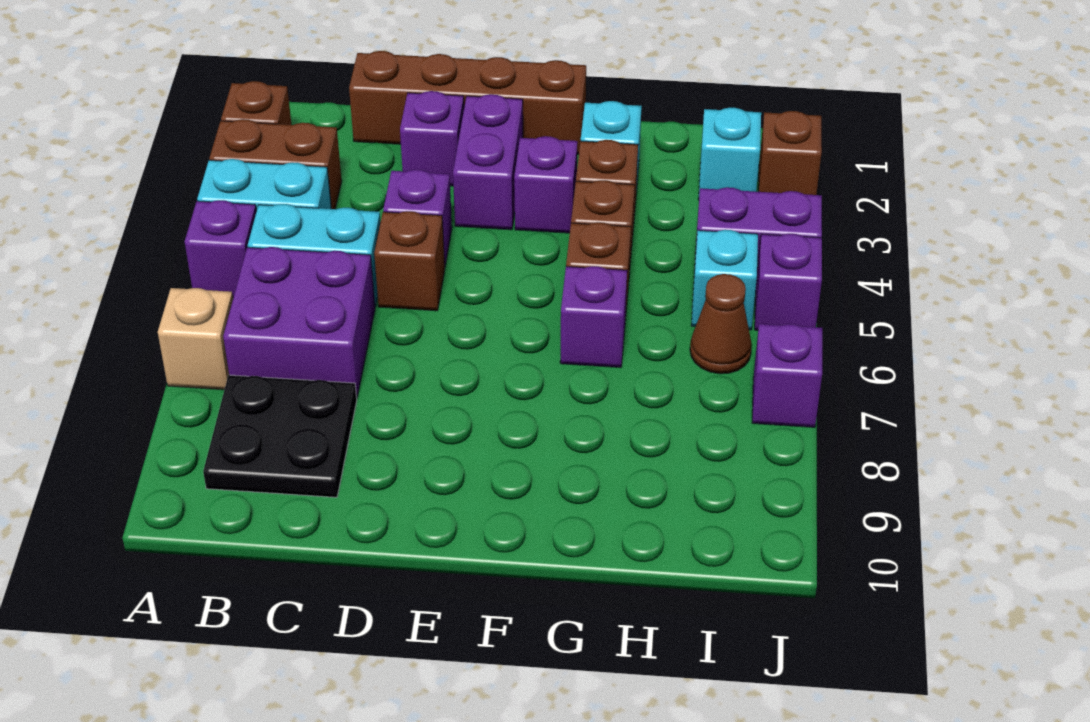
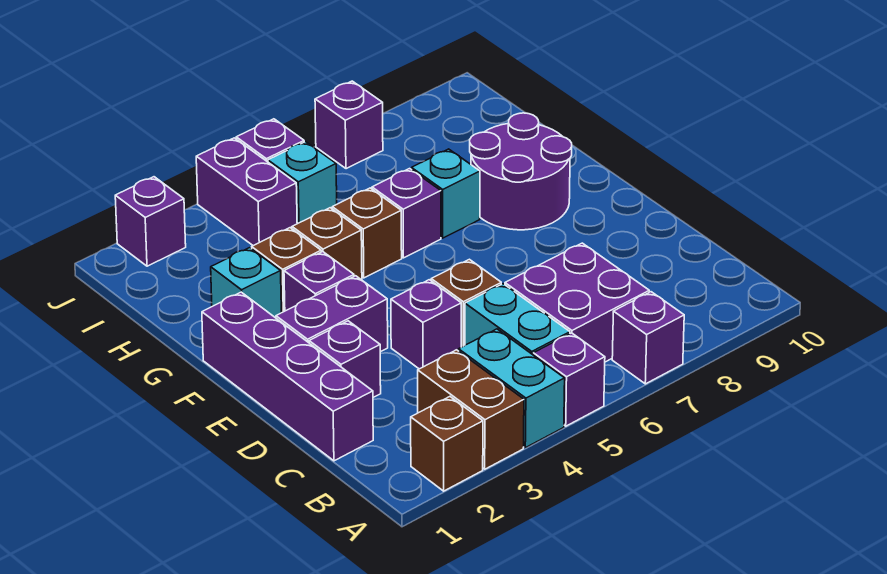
tan brick A7 level 1 -> purple brick A7 level 1
black plate B8:C9 level 1 -> none
brown brick C1:F1 level 1 -> purple brick C1:F1 level 1
none -> purple round brick F8:G9 level 1
cyan brick I2 level 1 -> cyan brick G7 level 1
brown cone I6 level 1 -> none
brown brick J2 level 1 -> purple brick J2 level 1

